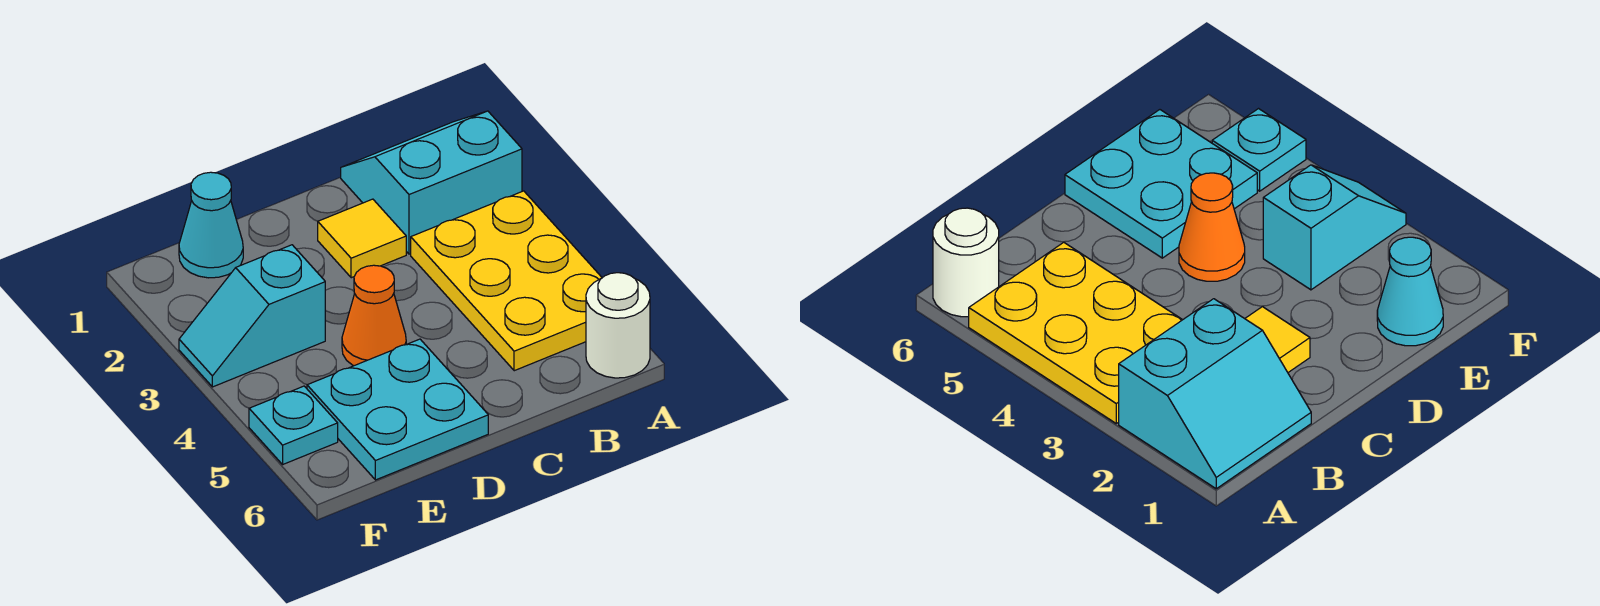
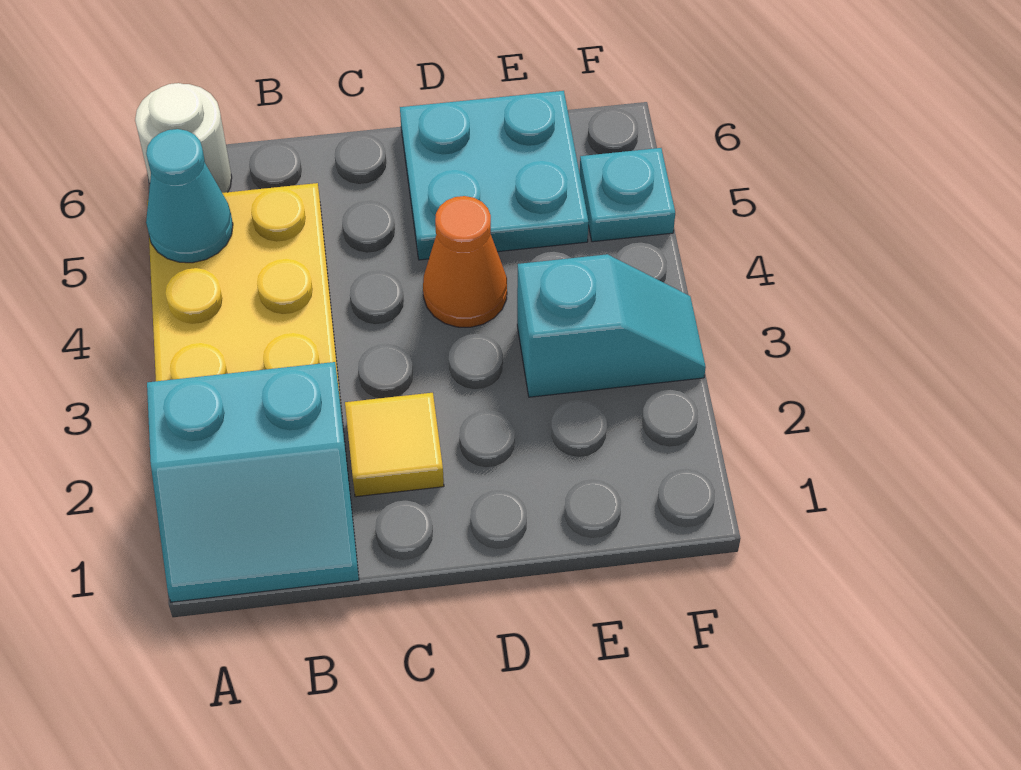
cyan cone E1 level 1 -> cyan cone A5 level 2

